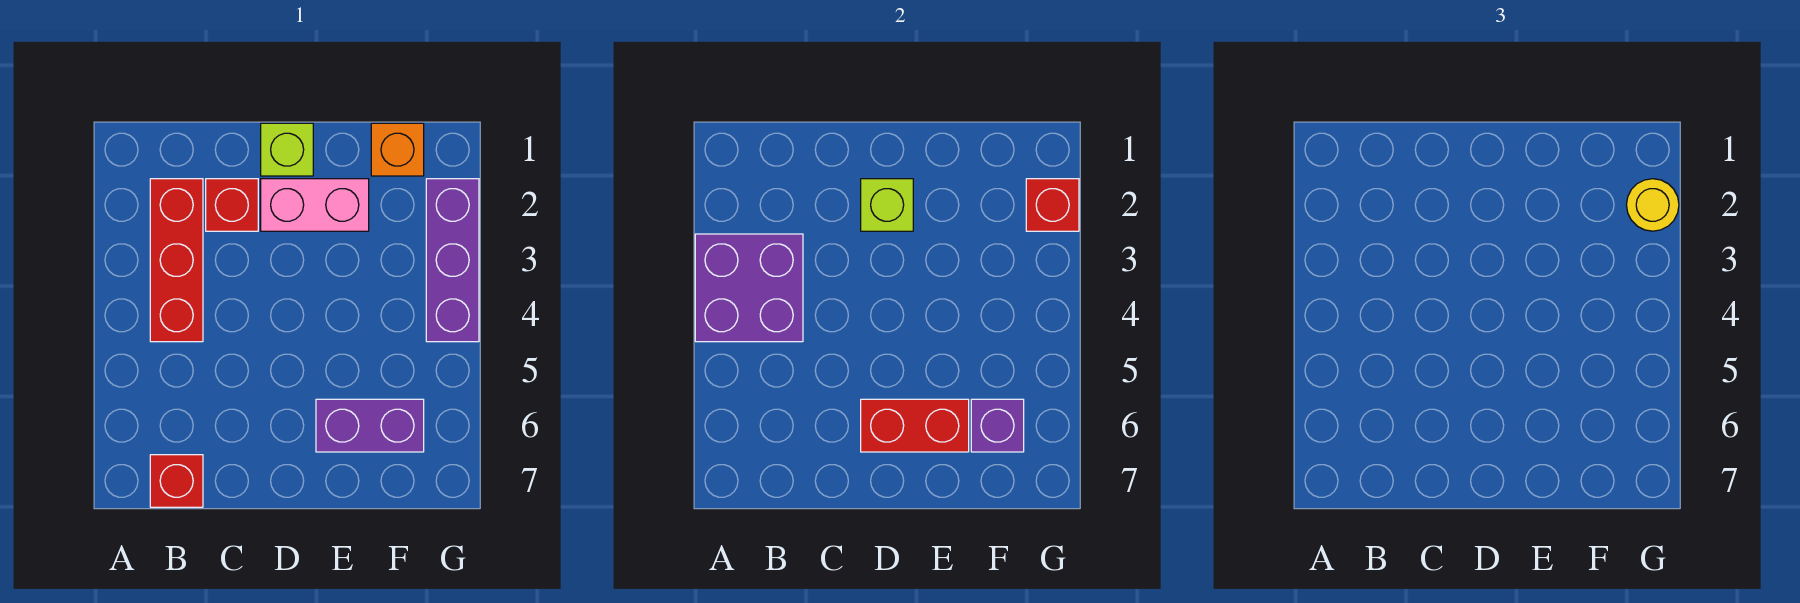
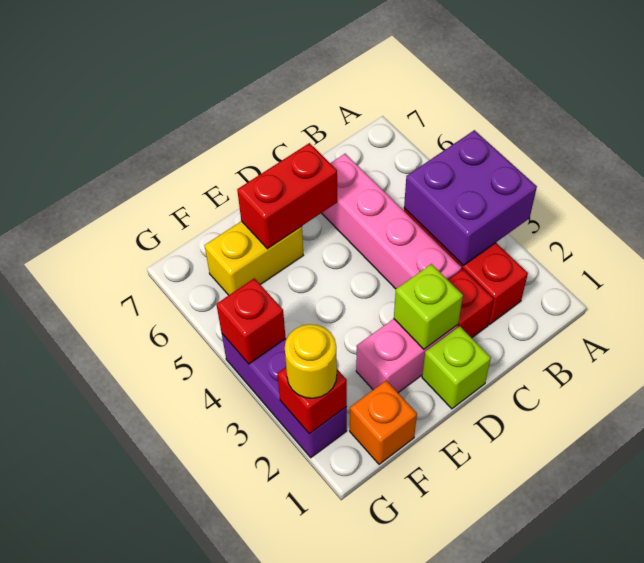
red brick B7 level 1 -> red brick G4 level 2
none -> pink brick C3:C6 level 1
purple brick E6:F6 level 1 -> yellow brick E6:F6 level 1
purple brick F6 level 2 -> none

